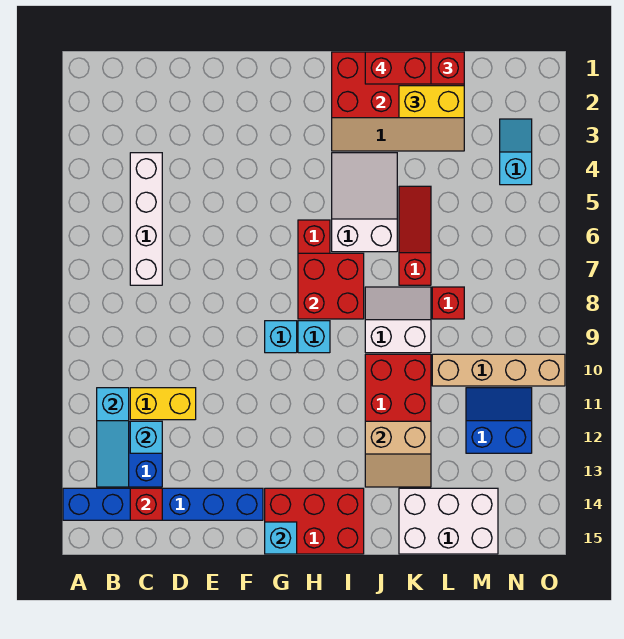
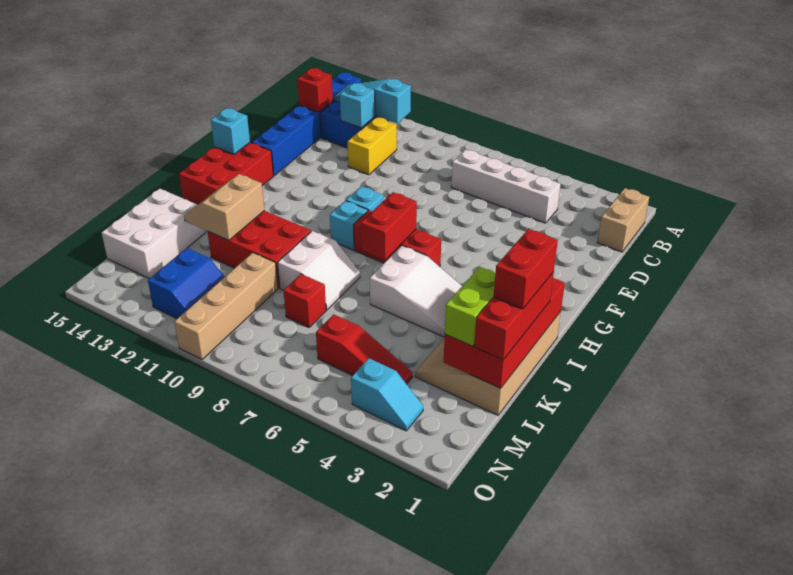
none -> tan brick B1:C1 level 1
red brick H7:I8 level 2 -> red brick H7:I7 level 2
yellow brick K2:L2 level 3 -> lime brick K2:L2 level 3
red slope K5:K7 level 1 top 7 -> red slope M4:M6 level 1 top 6

